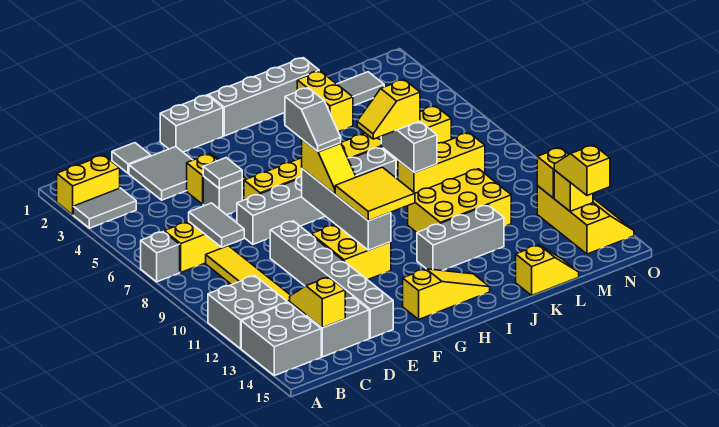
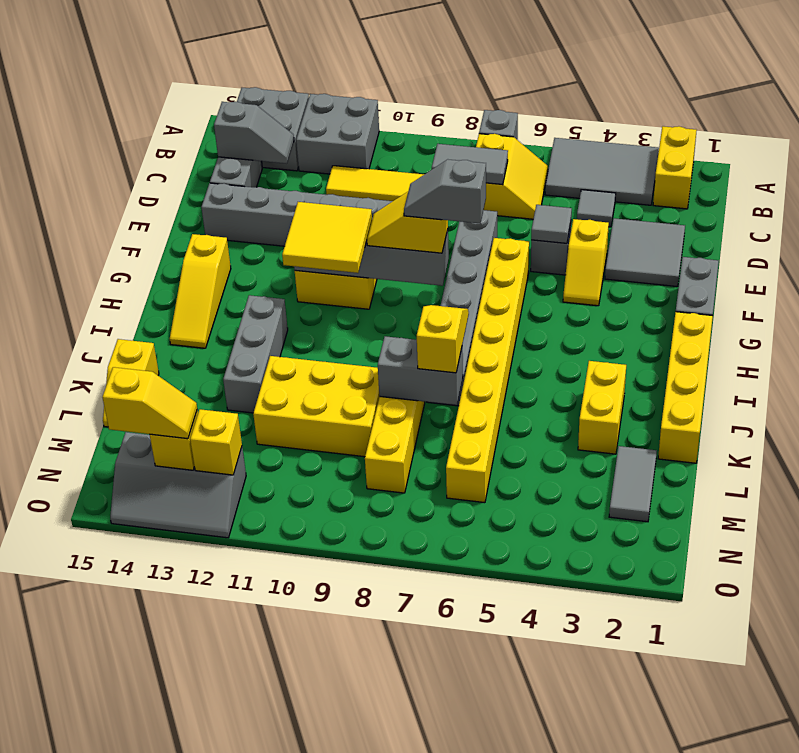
grey tile A3:B3 level 1 -> grey tile A3:B5 level 1
yellow slope C13:C14 level 2 top 14 -> grey slope C13:C14 level 2 top 14
grey tile D1 level 1 -> grey tile C4 level 1
grey brick H1:K1 level 1 -> yellow brick H1:K1 level 1
yellow brick J10:L11 level 1 -> yellow brick K9:L11 level 1
yellow brick K2:K3 level 1 -> yellow brick J3:K3 level 1
yellow slope N12:O14 level 1 top N -> grey slope N12:O14 level 1 top N

